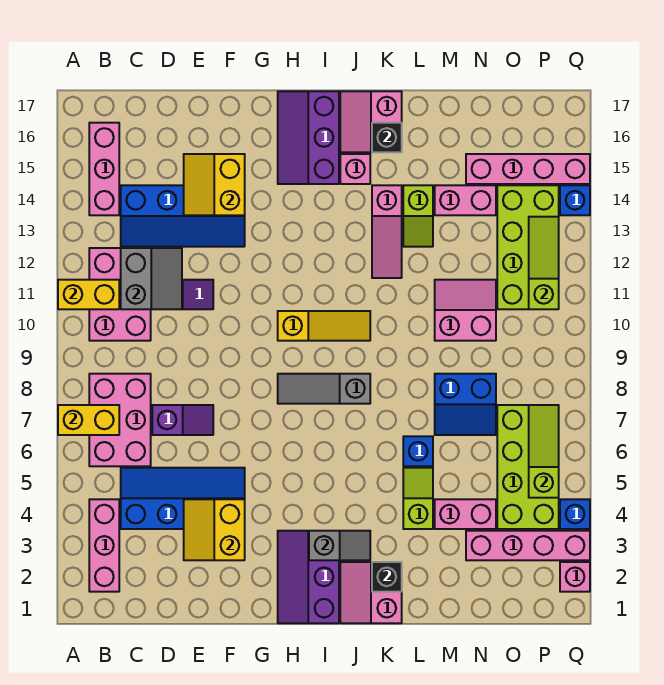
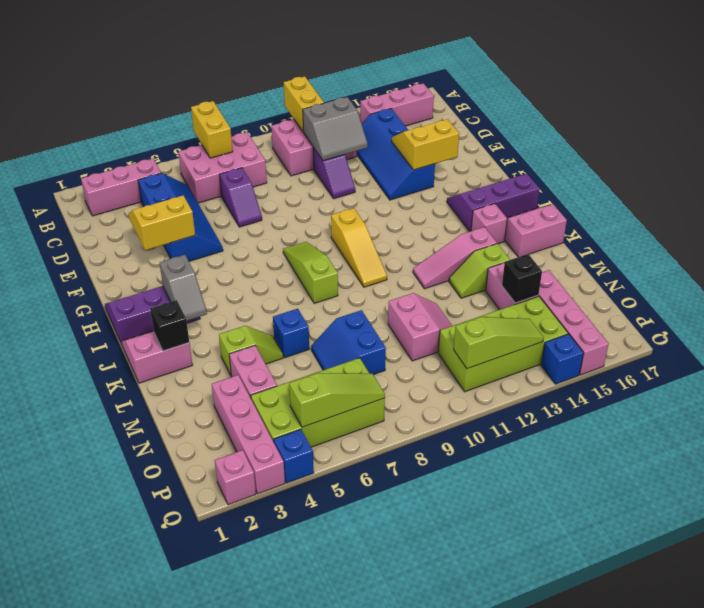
grey slope H8:J8 level 1 top J -> lime slope H8:J8 level 1 top J
black brick K16 level 2 -> black brick N14 level 2

